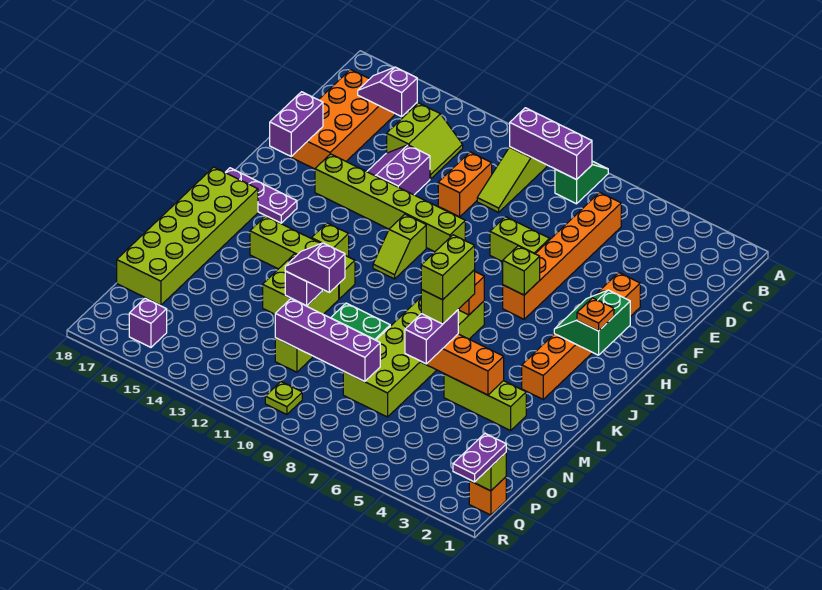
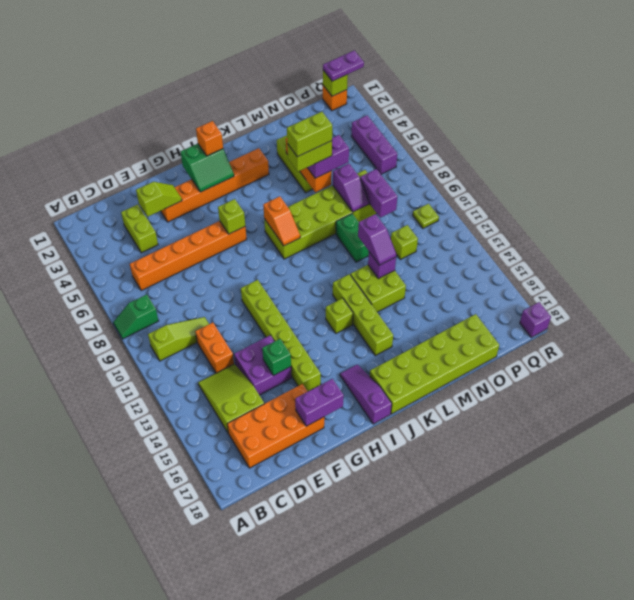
purple brick B8:B10 level 2 -> purple brick Q4:Q6 level 1
lime slope C13:D14 level 1 top 14 -> lime slope C13:D15 level 1 top 15
purple slope C15:C16 level 2 top 15 -> purple slope N7:N8 level 2 top 7
orange brick D11:E11 level 1 -> orange brick D11:D12 level 1
purple slope E13:F14 level 1 top 13 -> purple brick E13:F14 level 1
lime brick F7:F8 level 1 -> lime brick D3:D4 level 1
none -> green brick F14 level 2
lime slope H11:I11 level 1 top H -> lime slope E3:F3 level 2 top E
orange plate I2 level 3 -> orange brick I2 level 3
purple plate I16:I18 level 1 -> purple slope I16:I18 level 1 top 18
purple brick O8:O11 level 2 -> purple brick O8:O9 level 2
purple brick Q16 level 1 -> purple brick R18 level 1

